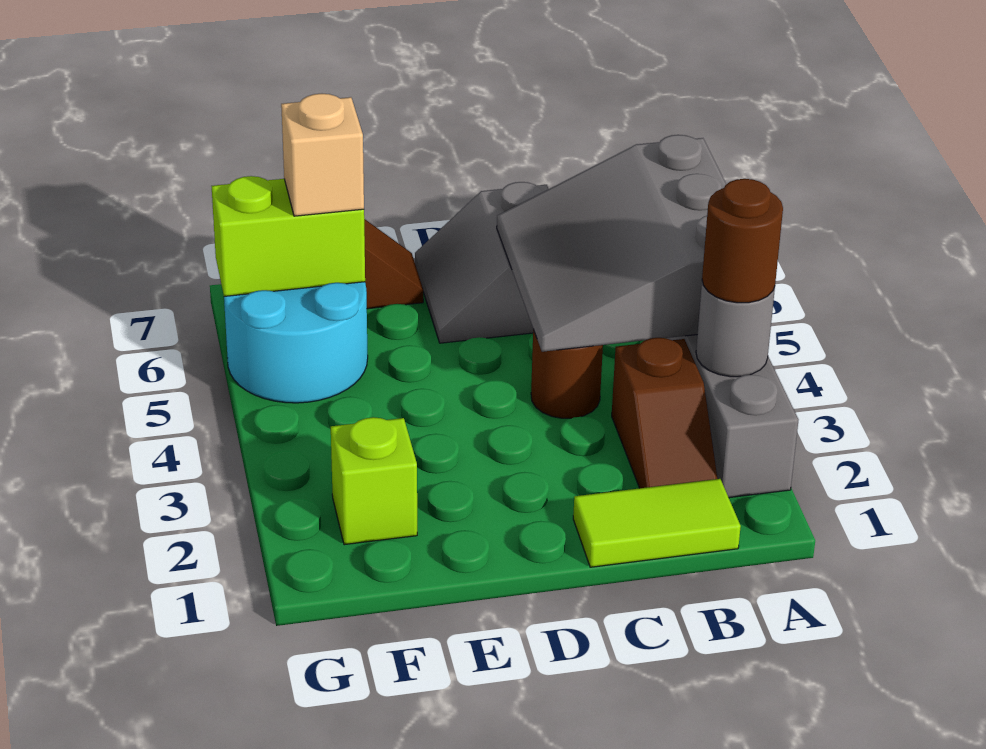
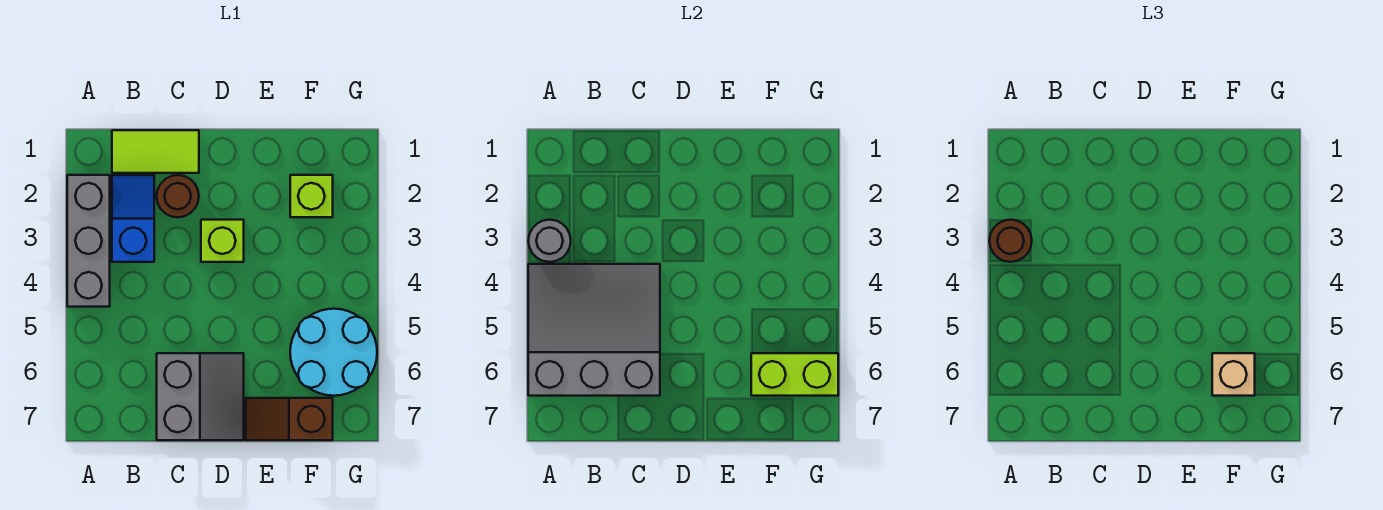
grey slope A4:C6 level 2 top A -> grey slope A4:C6 level 2 top 6
brown slope B2:B3 level 1 top 3 -> blue slope B2:B3 level 1 top 3
brown round brick C4 level 1 -> brown round brick C2 level 1
none -> lime brick D3 level 1

